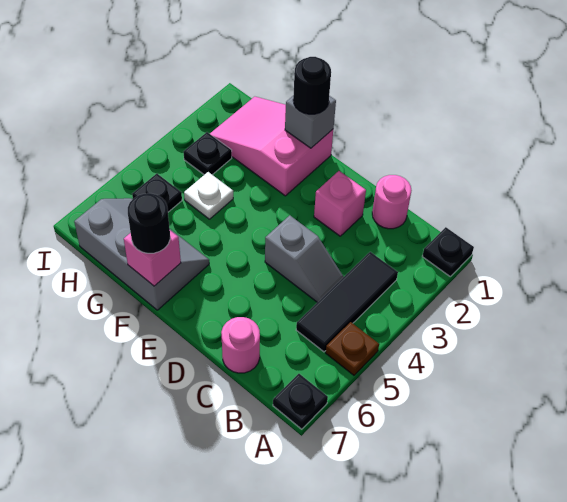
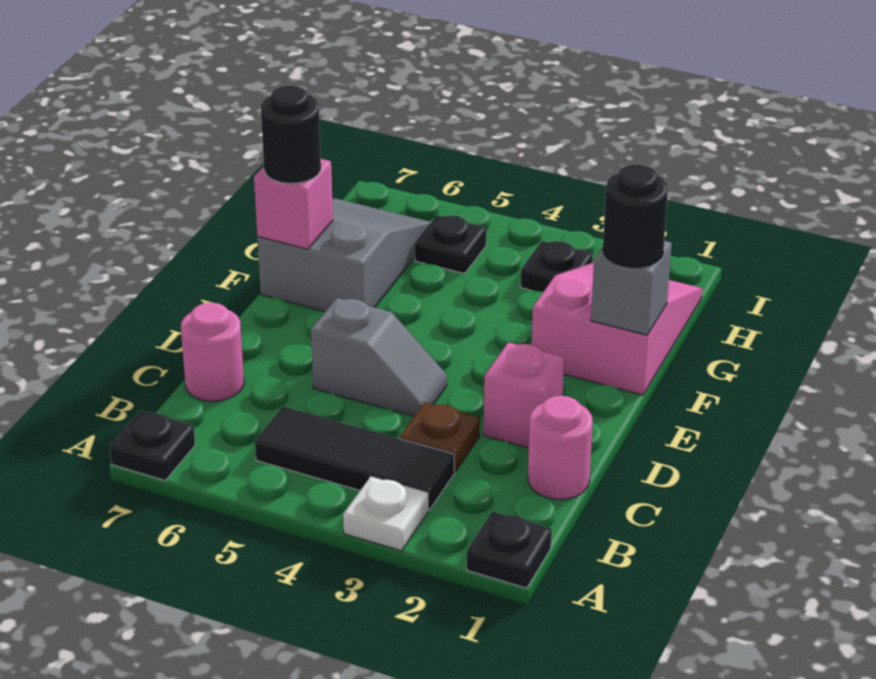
brown plate A5 level 1 -> brown plate C3 level 1
grey slope C4:D4 level 1 top D -> grey slope D4:D5 level 1 top 5
grey slope F6:H7 level 1 top 7 -> grey slope F6:H7 level 1 top F
white plate G4 level 1 -> white plate A3 level 1

